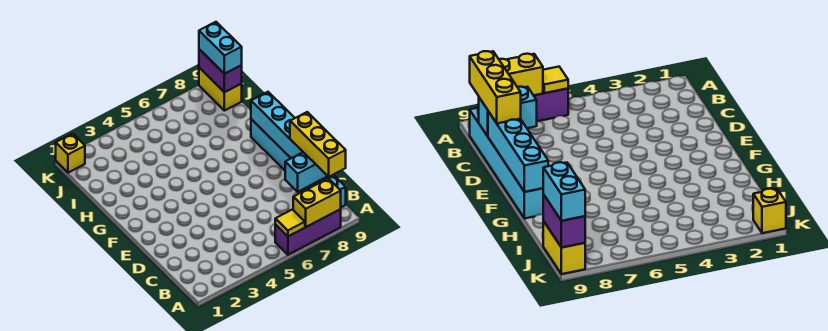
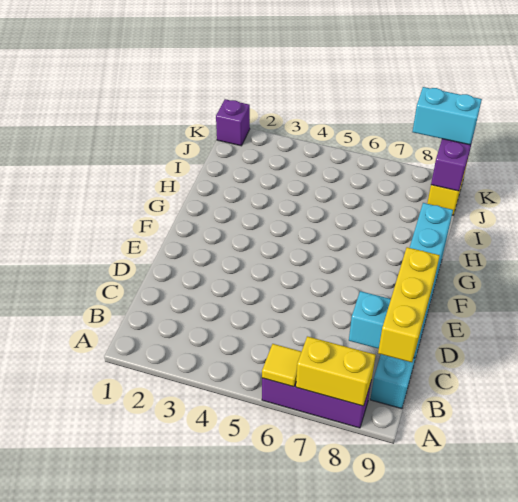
cyan brick J9:K9 level 3 -> cyan brick K8:K9 level 3
yellow brick K1 level 1 -> purple brick K1 level 1

